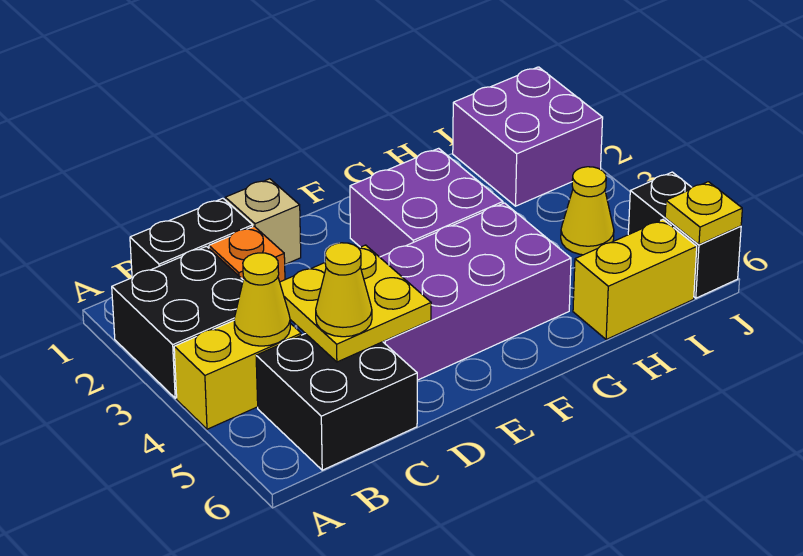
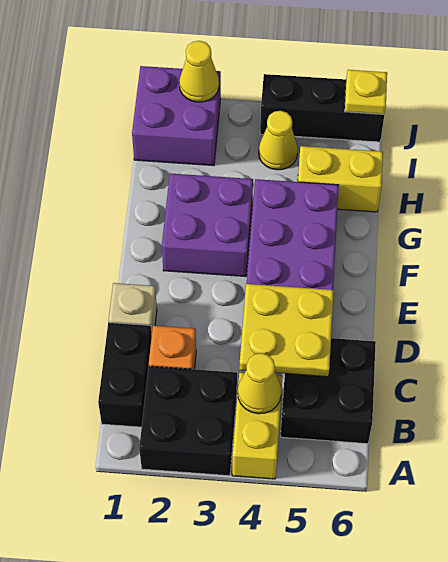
yellow cone C5 level 3 -> yellow cone J2 level 2
yellow brick H6:I6 level 1 -> yellow brick H5:H6 level 1
black brick J5:J6 level 1 -> black brick J4:J6 level 1

